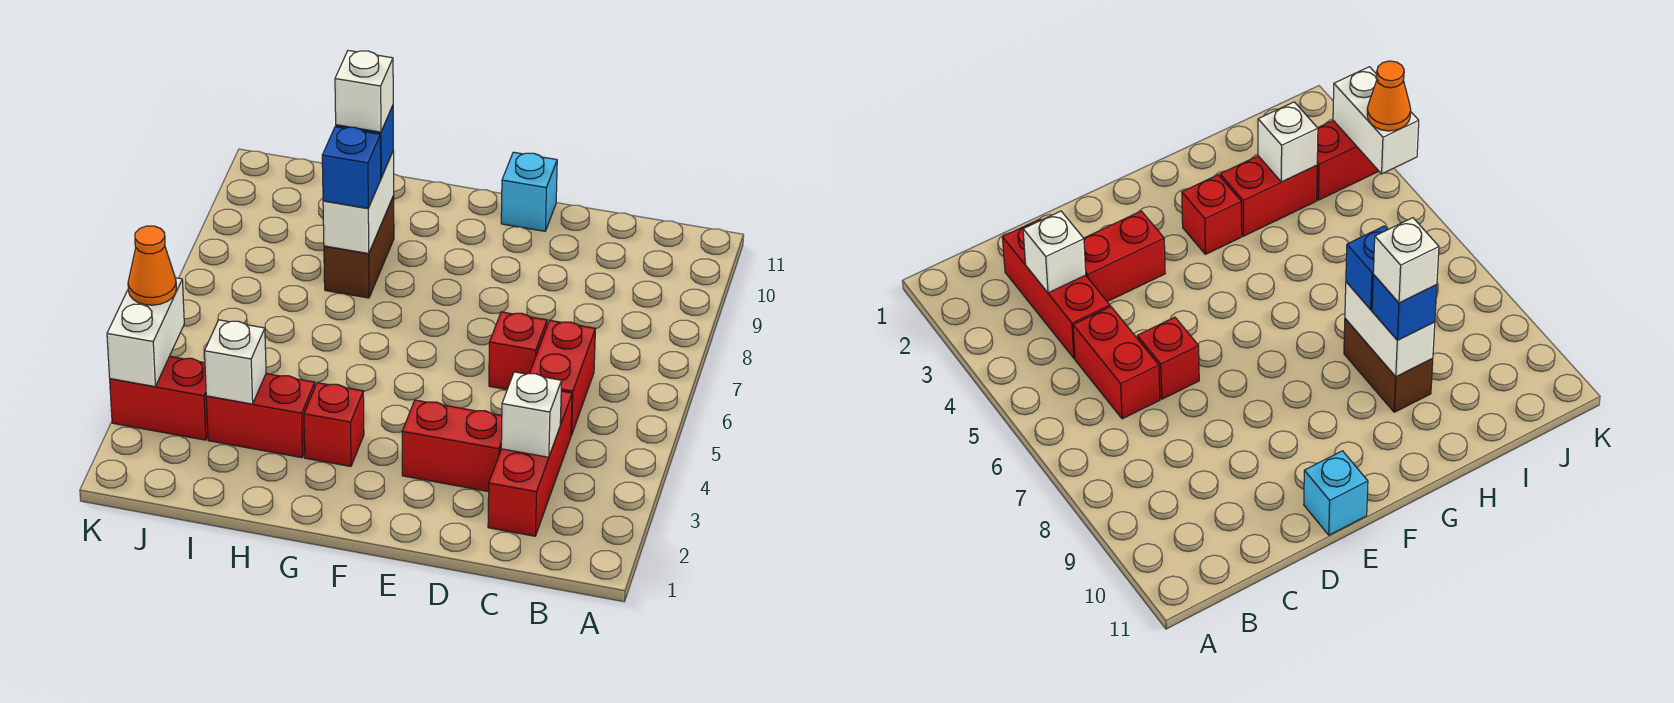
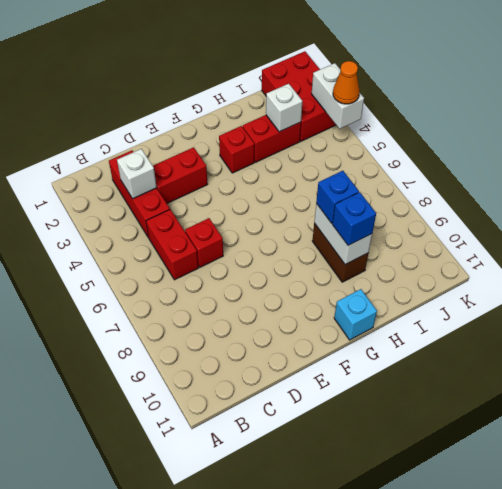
cyan brick E11 level 1 -> cyan brick G11 level 1
white brick H9 level 4 -> none
red brick J3:K3 level 1 -> red brick J1:K3 level 1

